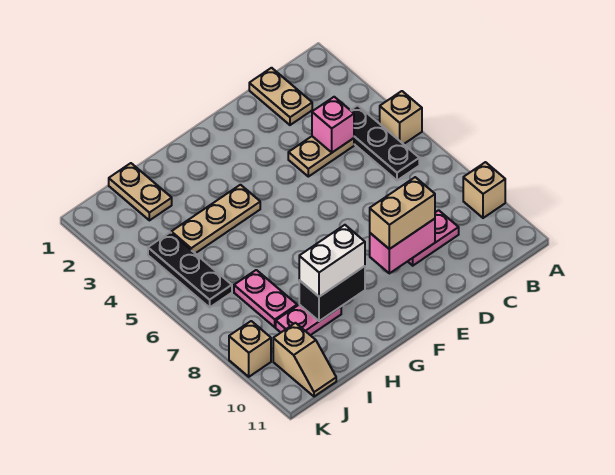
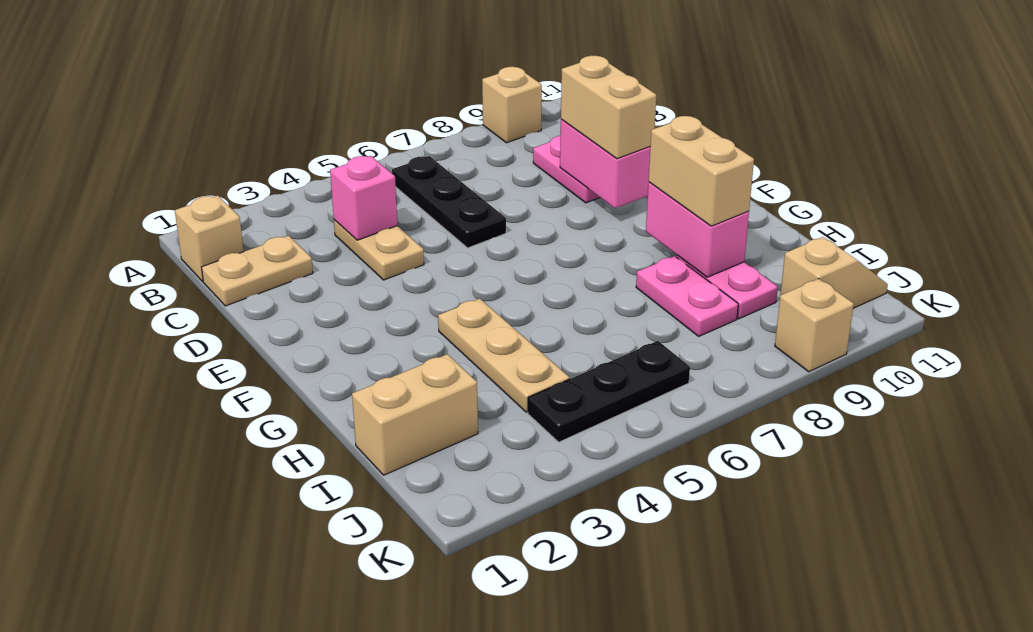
tan brick A5 level 1 -> tan brick B1 level 1
black plate B4:B6 level 1 -> black plate B6:D6 level 1
black brick G9:H9 level 2 -> pink brick G9:H9 level 2
white brick G9:H9 level 3 -> tan brick G9:H9 level 3
tan plate I1:I2 level 1 -> tan brick I1:I2 level 1
pink plate I7:I8 level 1 -> pink plate H8:I8 level 1

